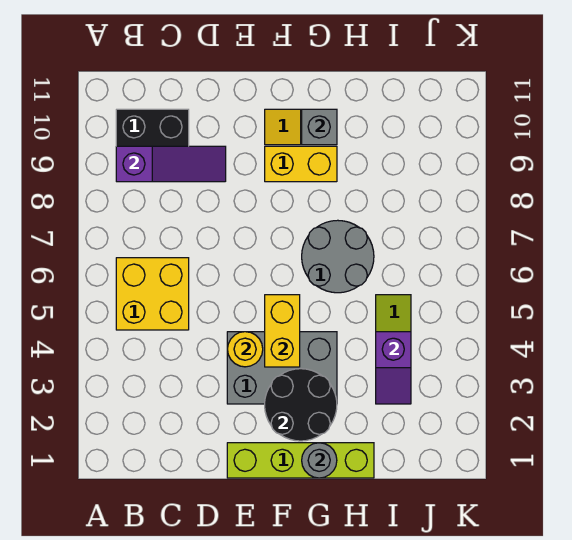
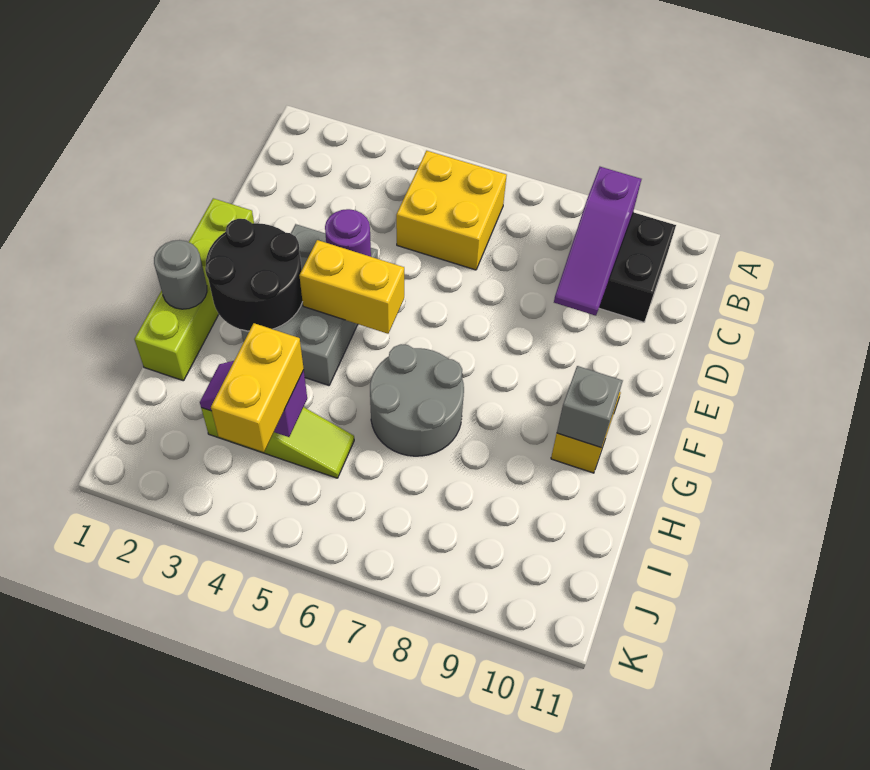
yellow round brick E4 level 2 -> purple round brick E4 level 2
yellow brick F9:G9 level 1 -> yellow brick I4:J4 level 3

